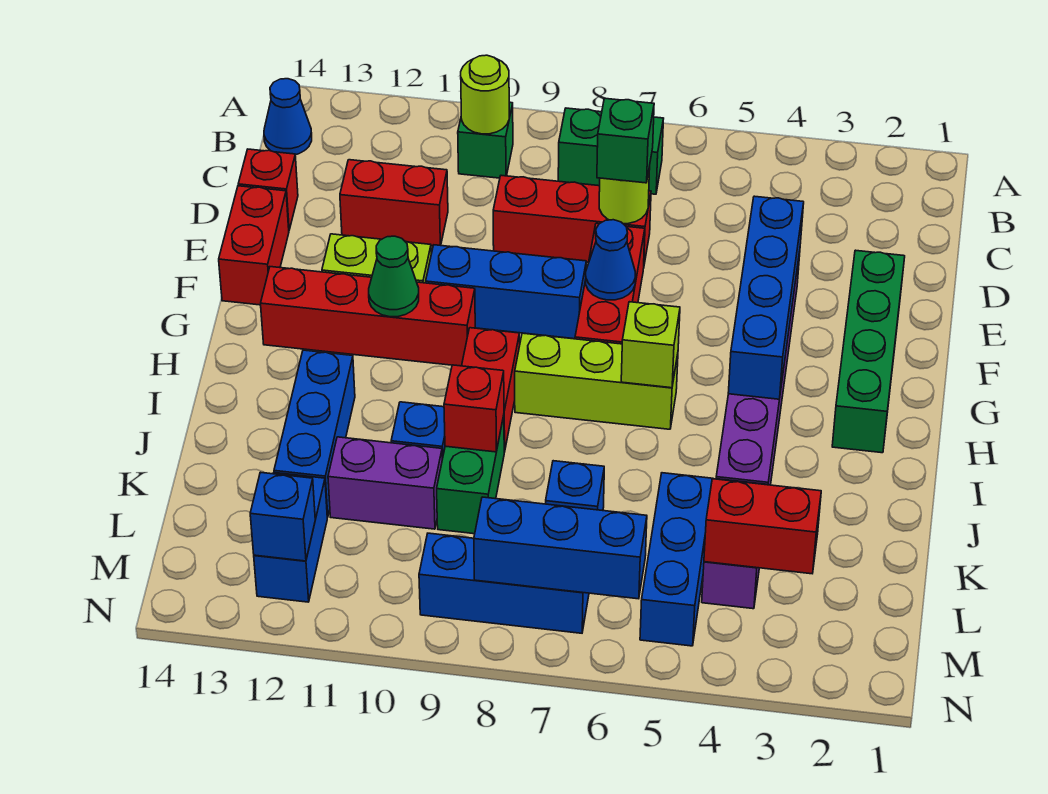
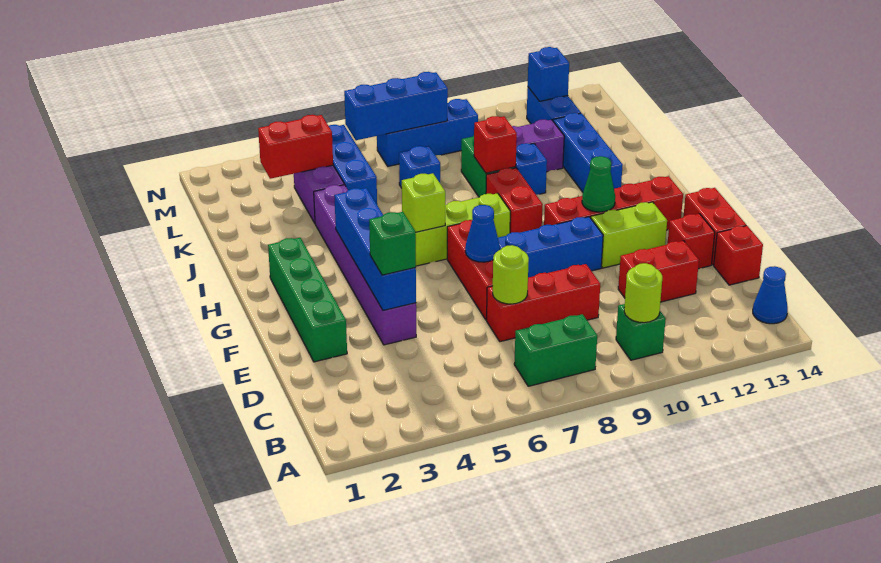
green brick D7 level 3 -> green brick E4 level 3
none -> red brick E13 level 1

